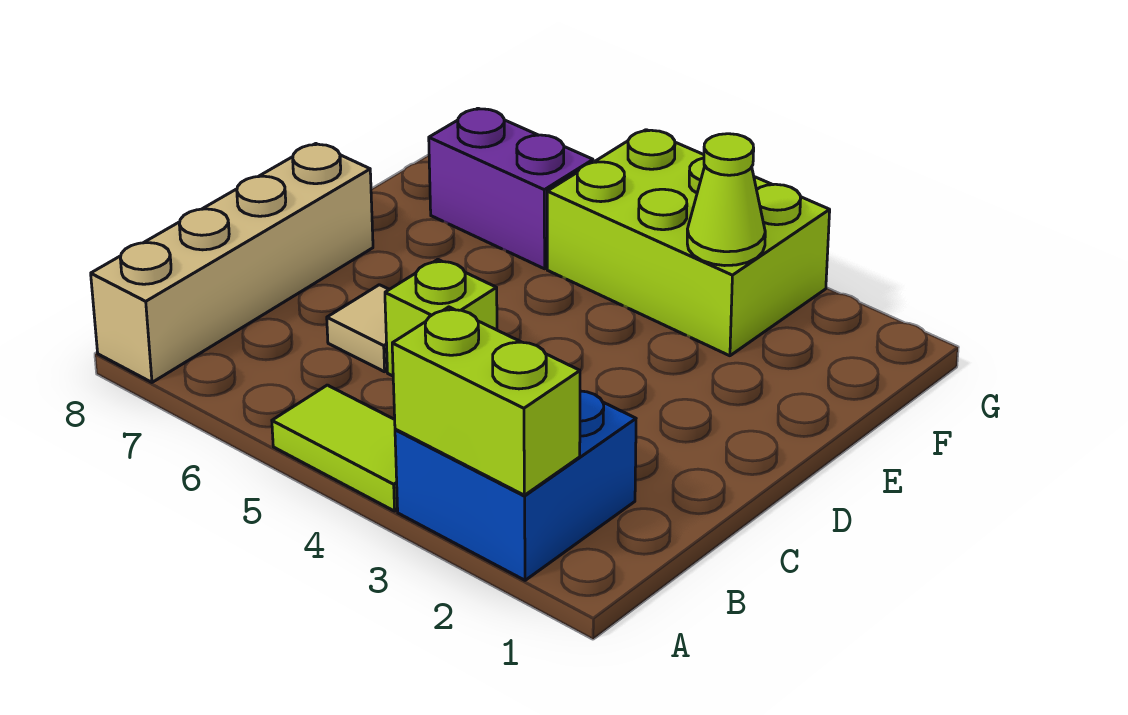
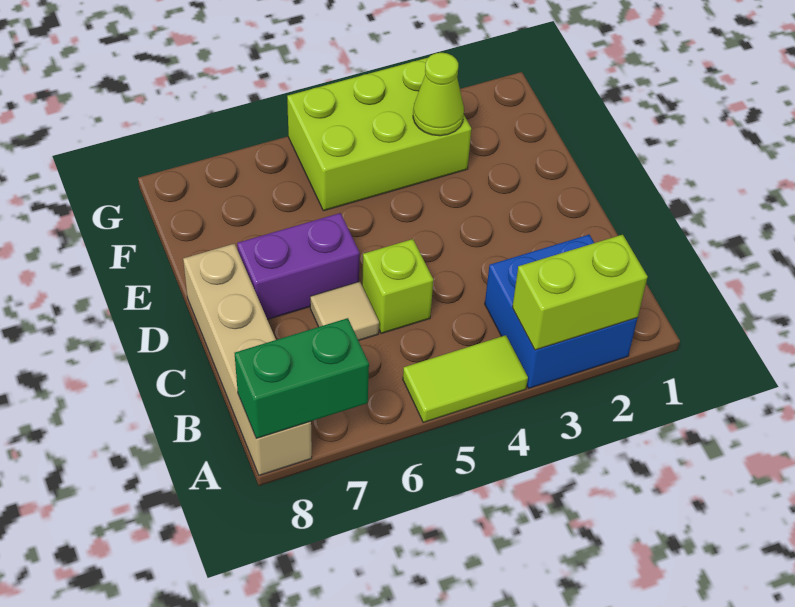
none -> green brick A7:A8 level 2
purple brick F6:F7 level 1 -> purple brick D6:D7 level 1

